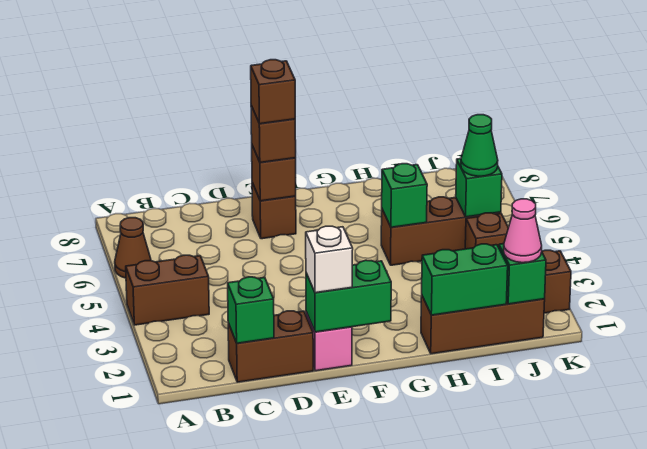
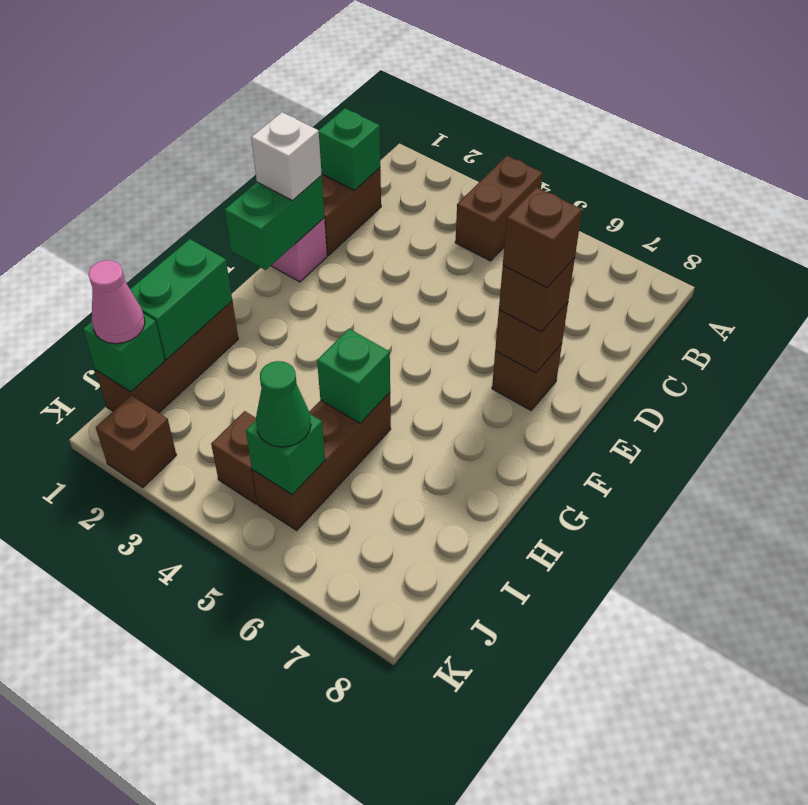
brown cone A6 level 1 -> none

